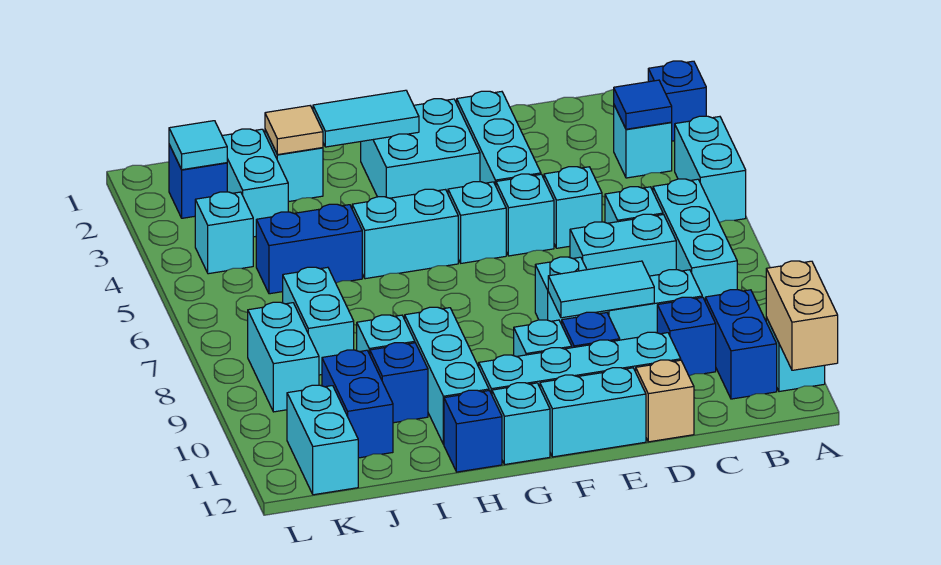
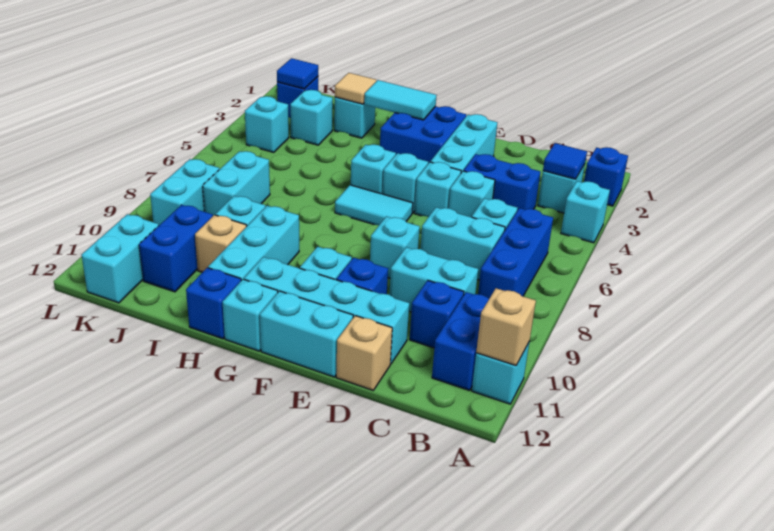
cyan brick A4:A5 level 1 -> cyan brick A4 level 1
tan brick A11:A12 level 2 -> tan brick A11 level 2
cyan brick B6:B8 level 1 -> blue brick B6:B8 level 1
cyan tile D9:E9 level 2 -> cyan tile F6:G6 level 1
cyan brick F2:G3 level 1 -> blue brick F2:G3 level 1
cyan brick G5:H5 level 1 -> cyan brick G5 level 1
blue brick I5:J5 level 1 -> blue brick C4:D4 level 1
blue brick I10 level 1 -> tan brick I10 level 1
cyan brick J2:J3 level 1 -> cyan brick J3 level 1
cyan tile K2 level 2 -> blue tile K2 level 2

